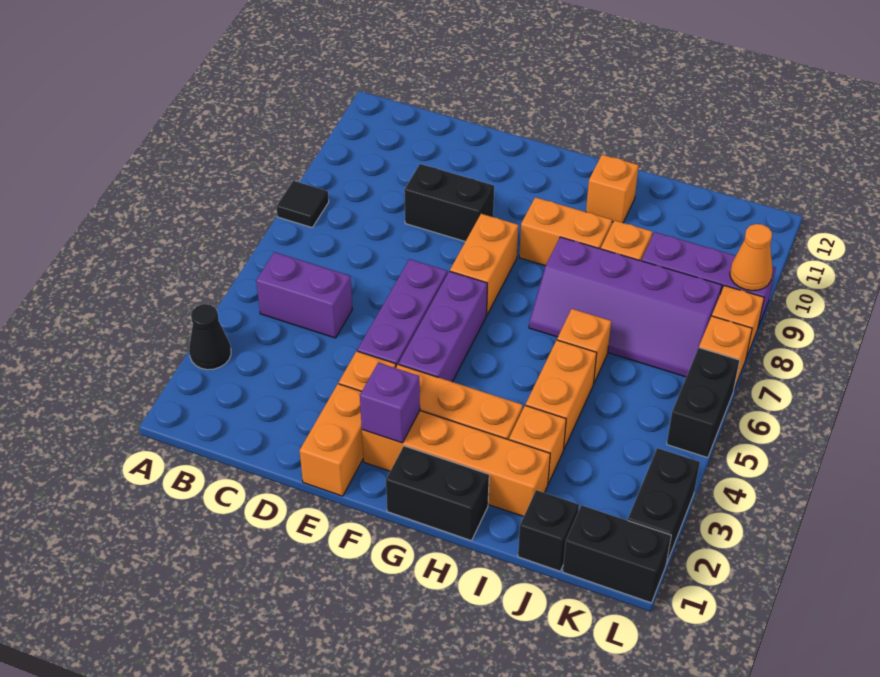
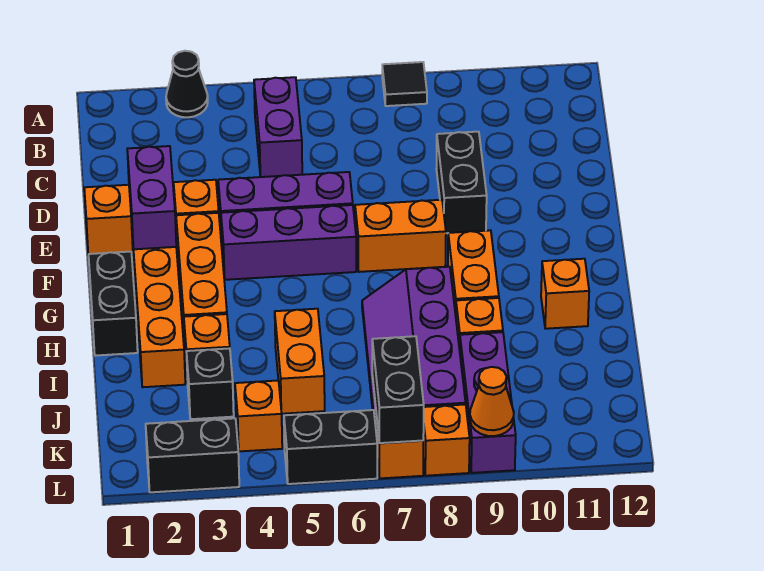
purple brick F2 level 2 -> purple brick E2:F2 level 2
orange brick I4:I5 level 1 -> orange brick I5:J5 level 1
orange brick I6 level 1 -> orange brick K4 level 1
black brick J1 level 1 -> black brick J3 level 1
black brick K1:L1 level 1 -> black brick K7:L7 level 2

